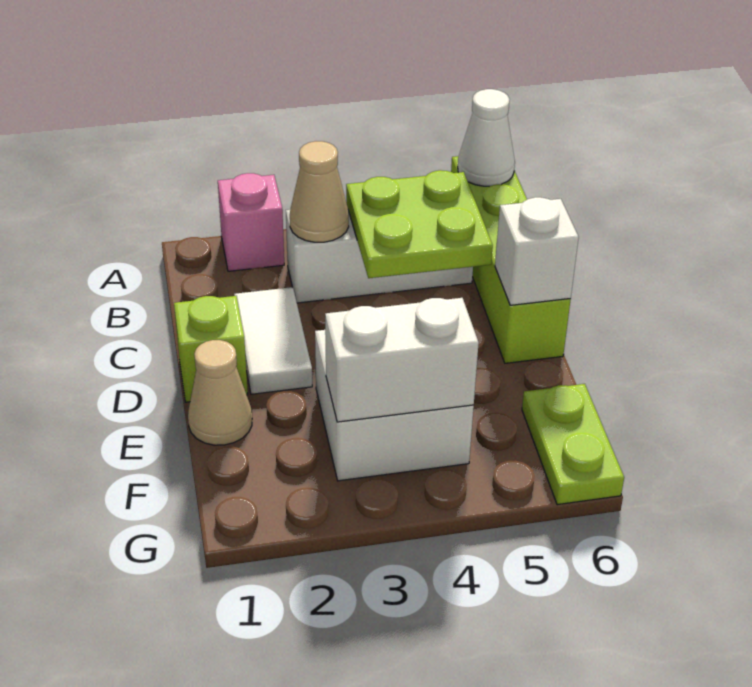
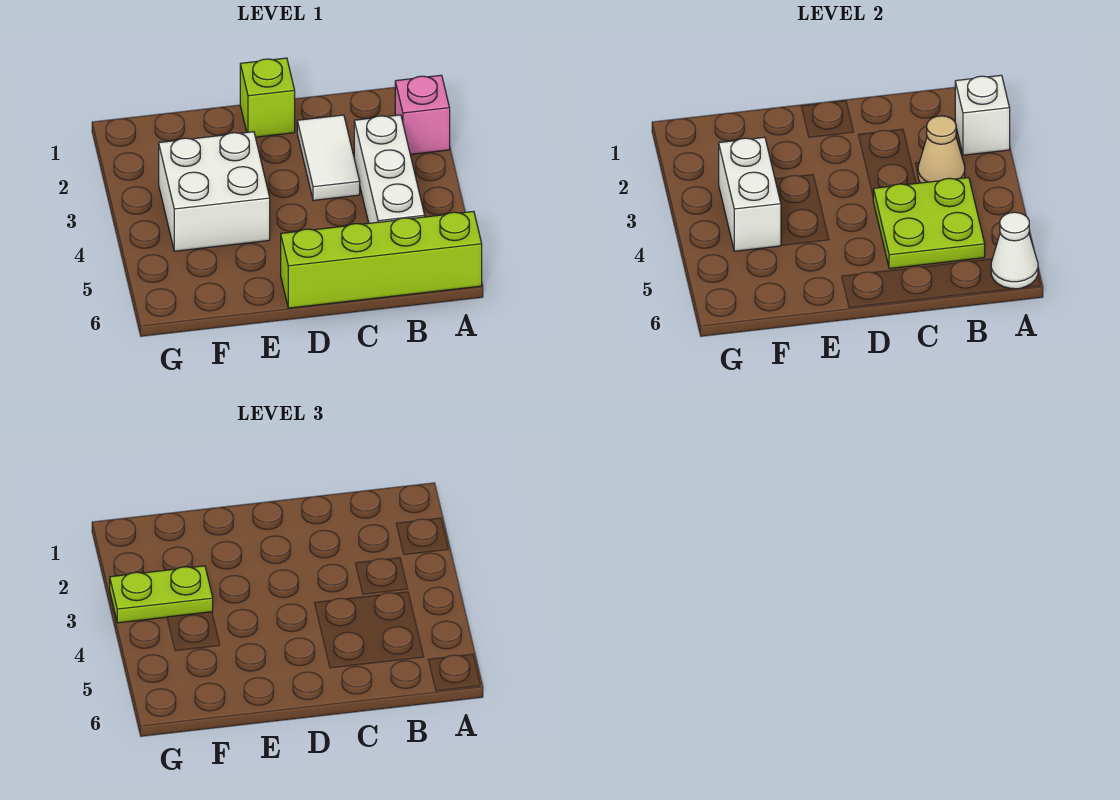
white tile C2:D2 level 1 -> white tile C2:C3 level 1
white brick D6 level 2 -> white brick A2 level 2
tan cone E1 level 1 -> none
lime plate F6:G6 level 1 -> lime plate F3:G3 level 3

